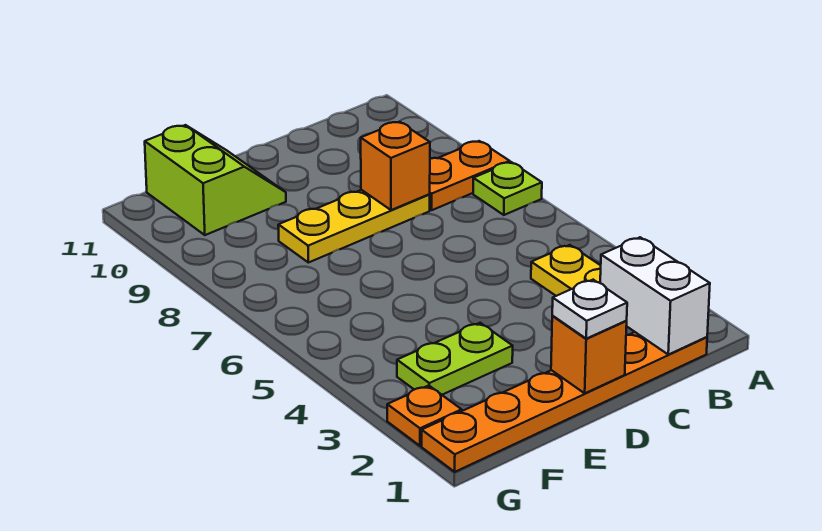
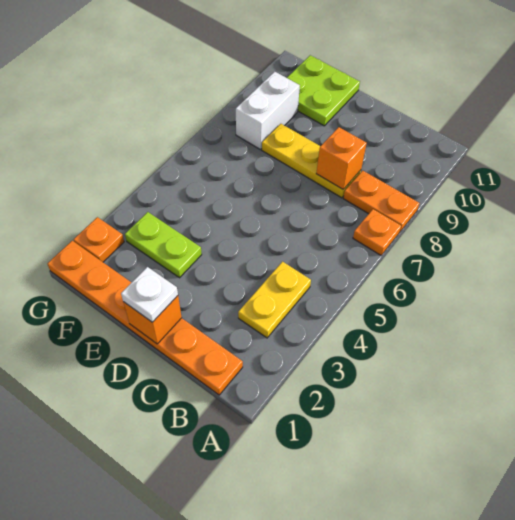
lime plate A7 level 1 -> orange plate A7 level 1
white brick B1:B2 level 2 -> white brick F8:F9 level 1
lime slope E10:F11 level 1 top F -> lime plate E10:F11 level 1

